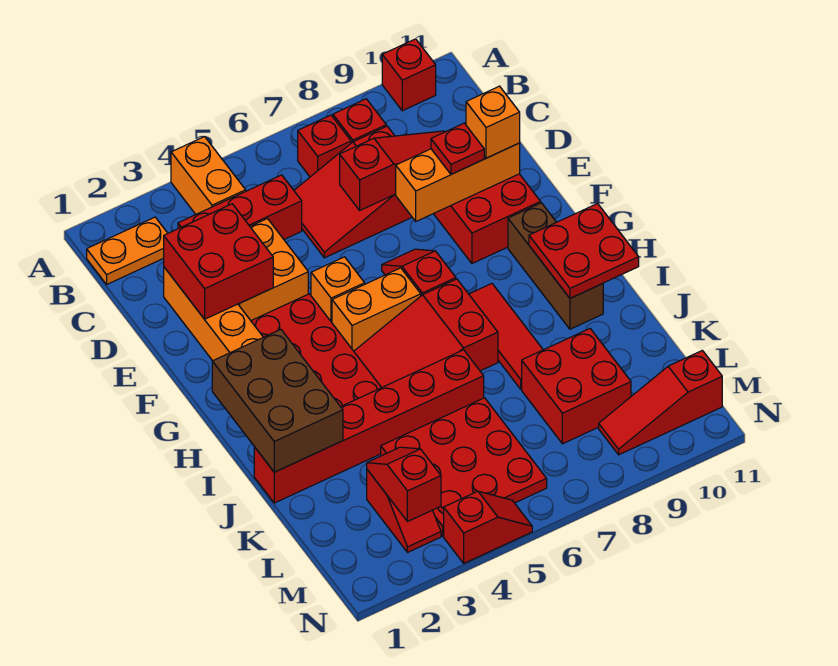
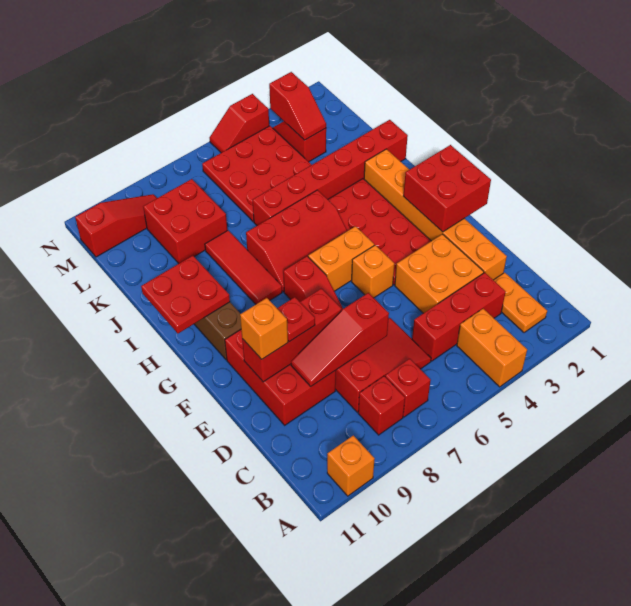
red brick A10 level 1 -> orange brick A10 level 1
orange plate B1:B2 level 1 -> orange plate B2:C2 level 1
red brick D2:E3 level 2 -> red brick F1:G2 level 2
orange brick E8:E10 level 2 -> red brick E8:E10 level 2
brown brick H1:J2 level 2 -> none
red slope H5:I7 level 1 top 7 -> red slope H5:I7 level 1 top I

